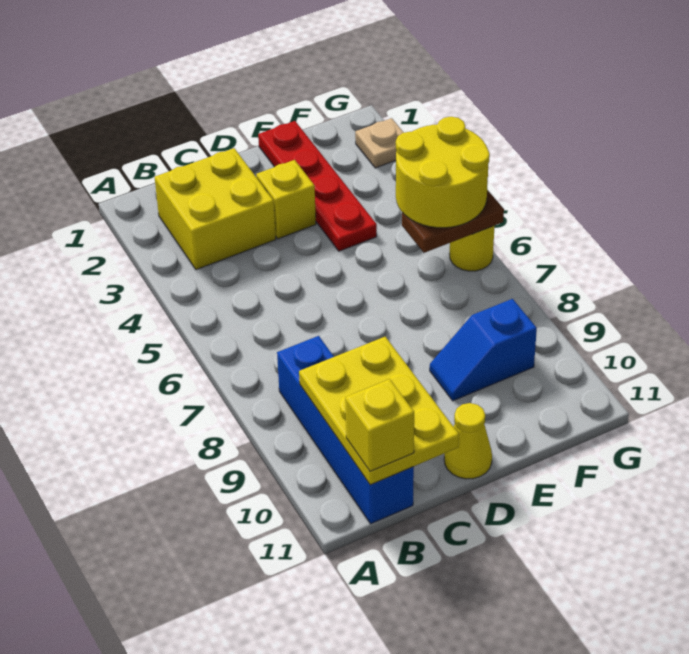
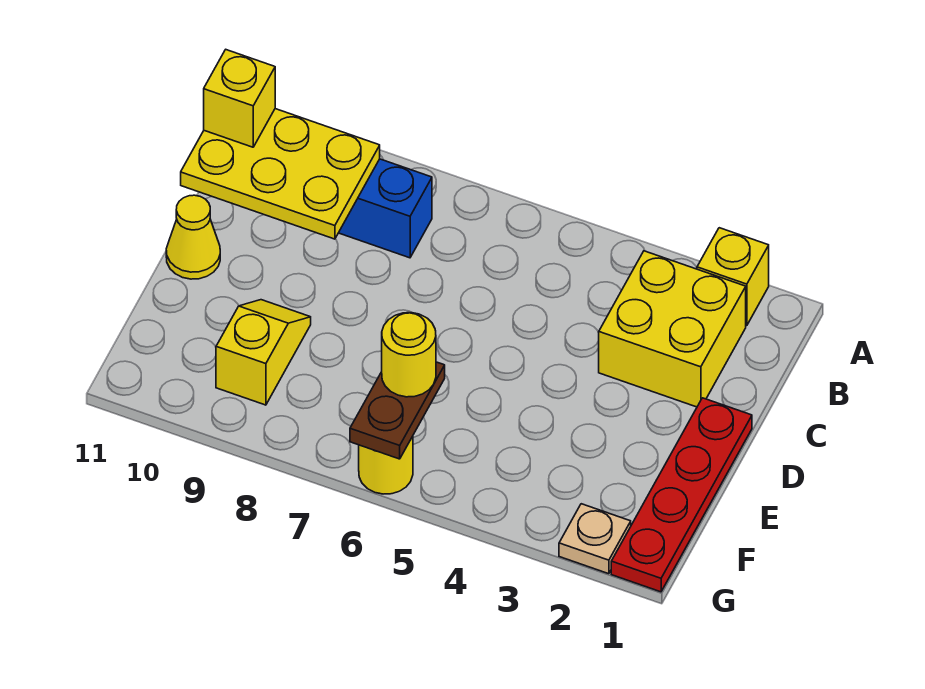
yellow brick D3 level 1 -> yellow brick A2 level 1
red plate E1:E4 level 1 -> red plate D1:G1 level 1
blue slope E9:F9 level 1 top F -> yellow slope E9:F9 level 1 top F
yellow round brick F5:G6 level 3 -> yellow round brick F6 level 3

